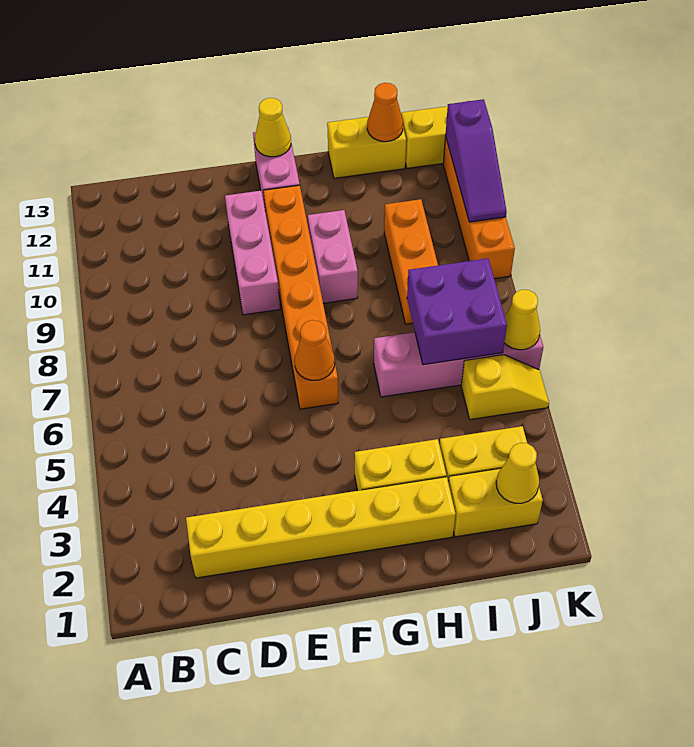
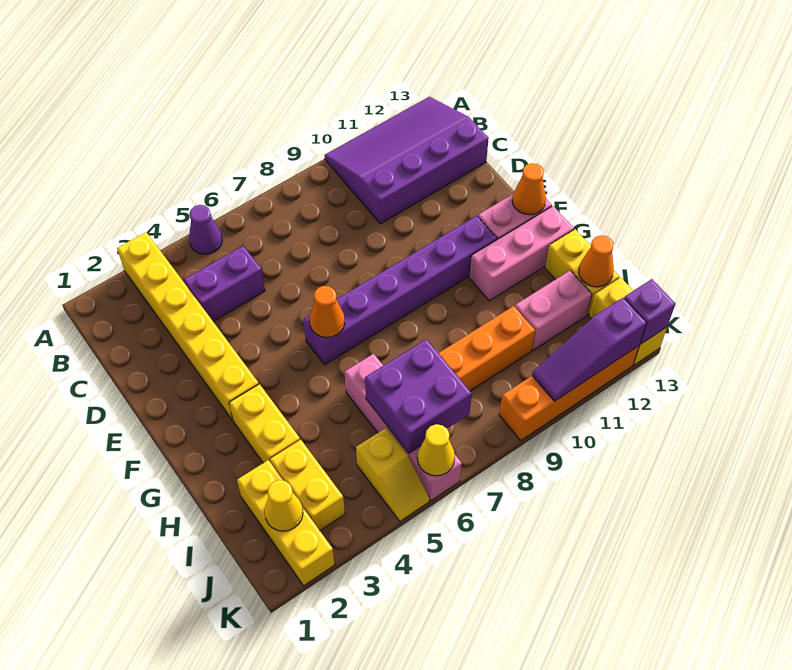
none -> purple cone A5 level 1
none -> purple slope A10:C13 level 1 top C
yellow brick C2:H2 level 1 -> yellow brick A3:F3 level 1
none -> purple brick C4:C5 level 1
pink brick E9:E11 level 1 -> pink brick G11:G13 level 1
orange brick F6:F11 level 1 -> purple brick F6:F11 level 1
yellow cone F13 level 2 -> orange cone F13 level 2
pink brick G9:G10 level 1 -> pink brick I11:I12 level 1
yellow brick I2:J2 level 1 -> yellow brick I2:K2 level 1
none -> purple brick K13 level 2

